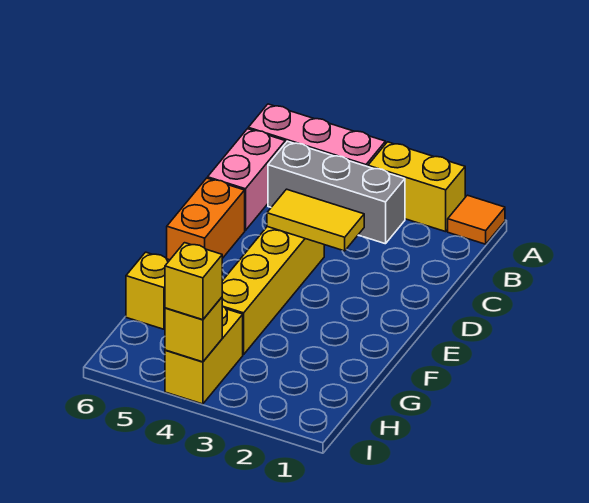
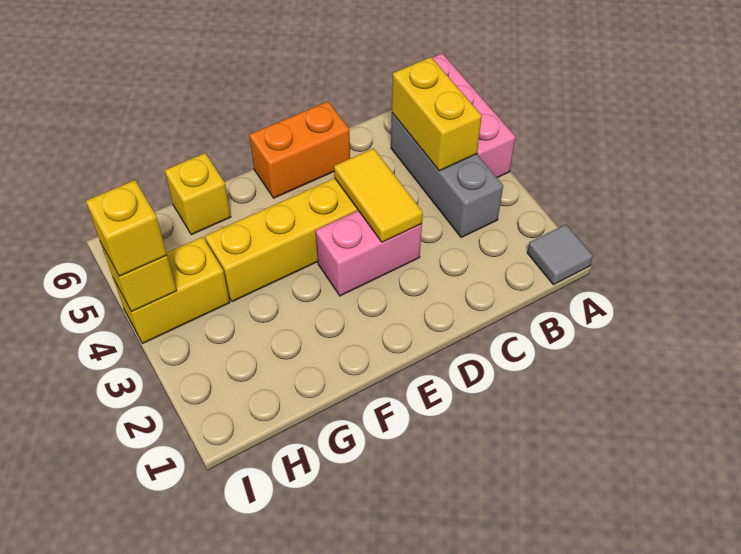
orange tile A1 level 1 -> grey tile A1 level 1
yellow brick A2:A3 level 1 -> yellow brick B4:B5 level 2
pink brick B6:C6 level 1 -> pink brick D3:E3 level 1

